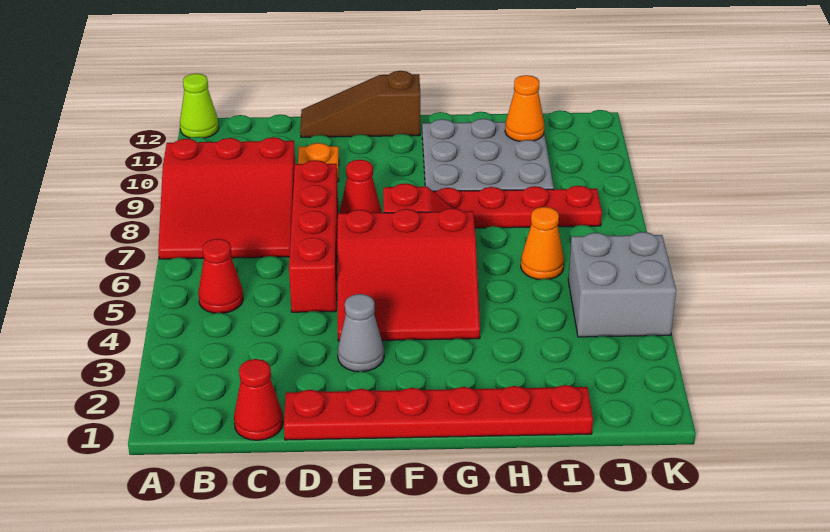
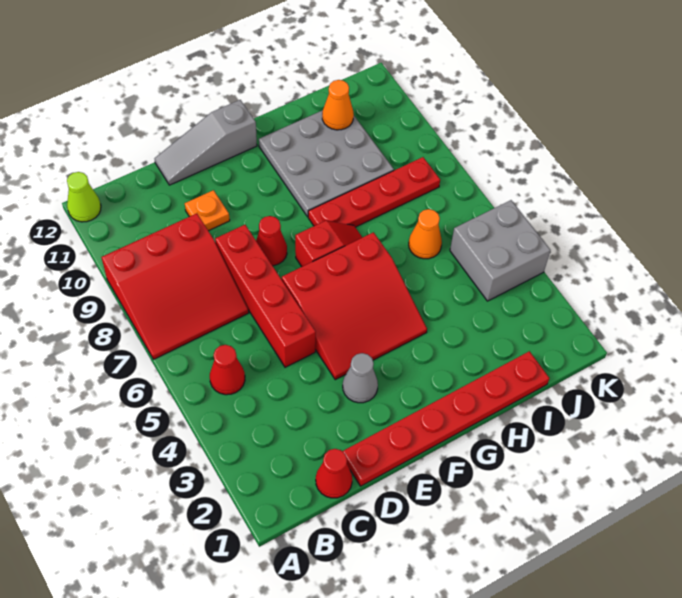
brown slope D12:F12 level 1 top F -> grey slope D12:F12 level 1 top F

